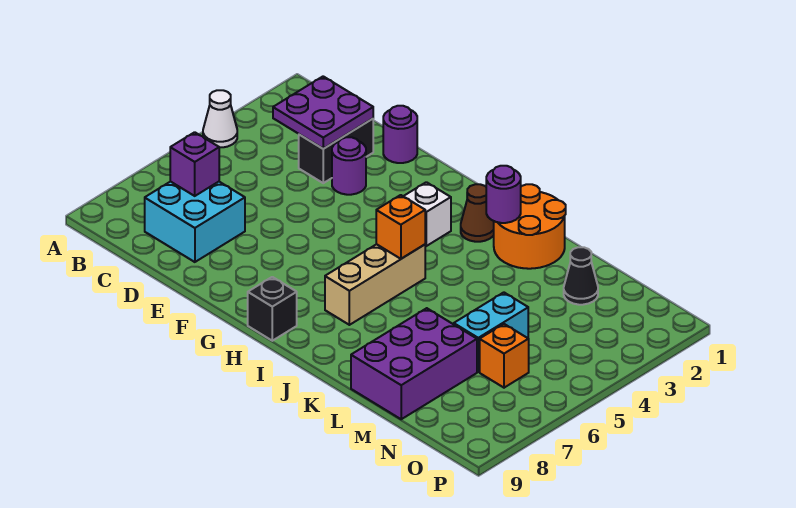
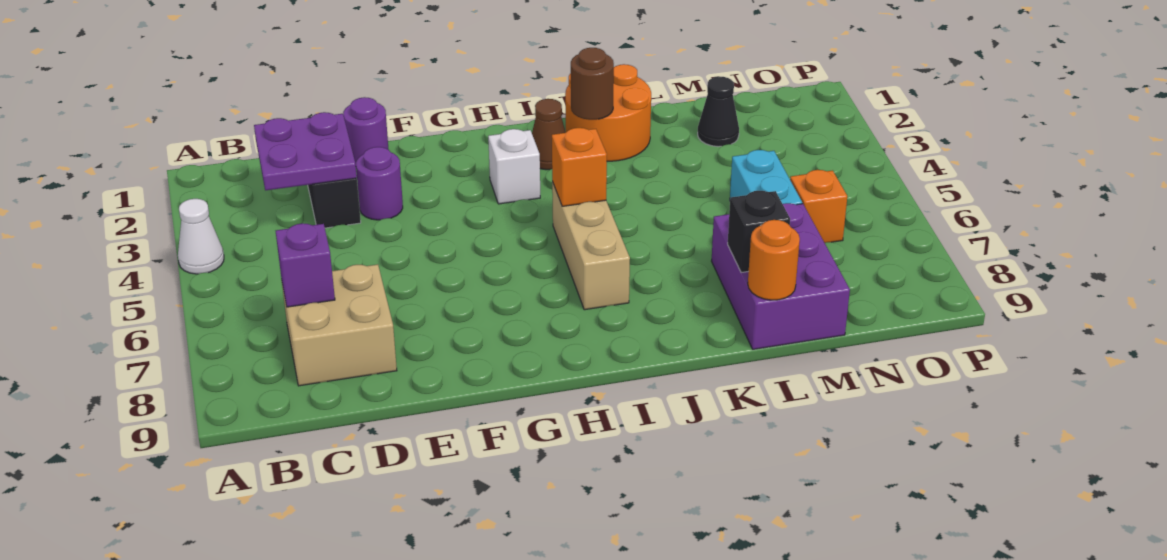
cyan brick C7:D8 level 1 -> tan brick C7:D8 level 1
black brick H9 level 1 -> black brick L8 level 2
purple round brick J2 level 2 -> brown round brick J2 level 2
none -> orange round brick L9 level 2

